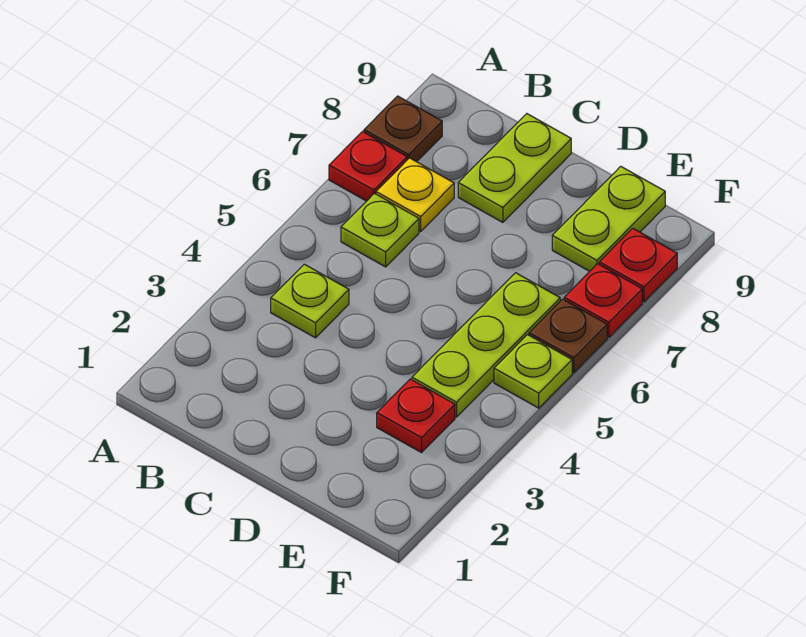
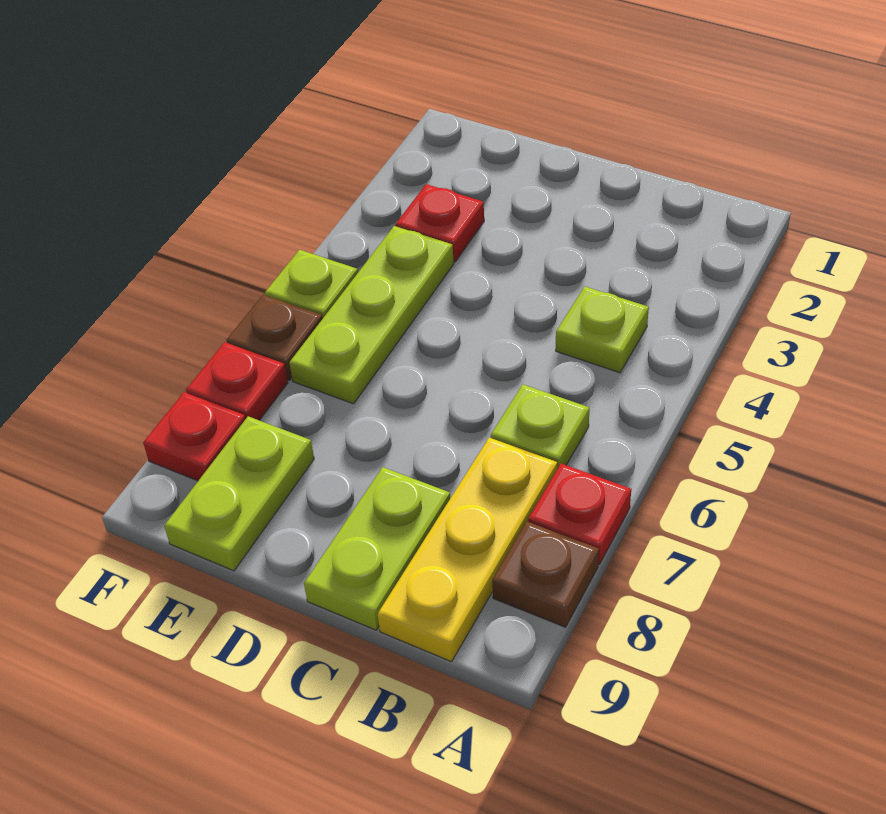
yellow plate B7 level 1 -> yellow plate B7:B9 level 1

